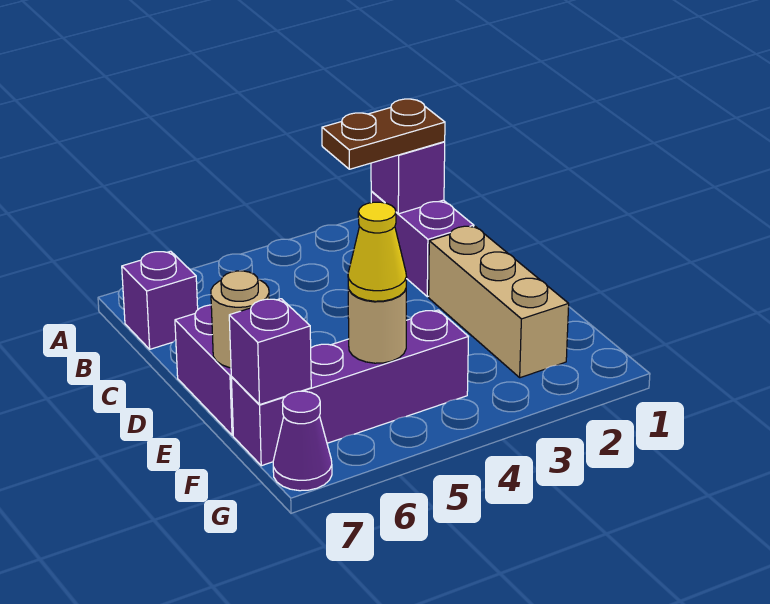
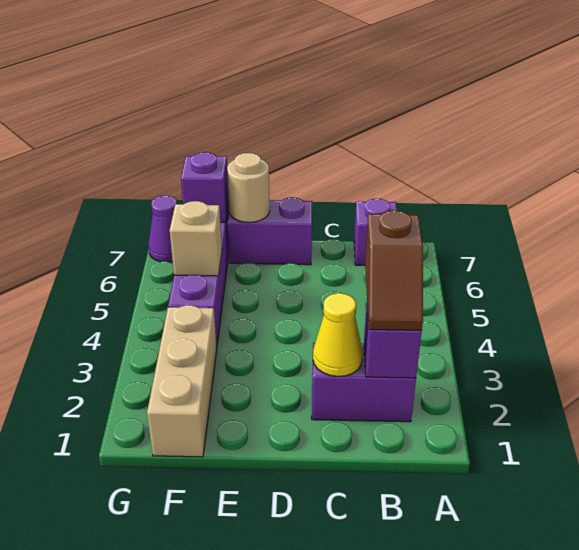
brown plate B2:B3 level 3 -> brown slope B2:B3 level 3 top 3
tan brick D2:F2 level 1 -> tan brick F1:F3 level 1
tan round brick F5 level 2 -> tan brick F5 level 2
yellow cone F5 level 3 -> yellow cone C2 level 2

